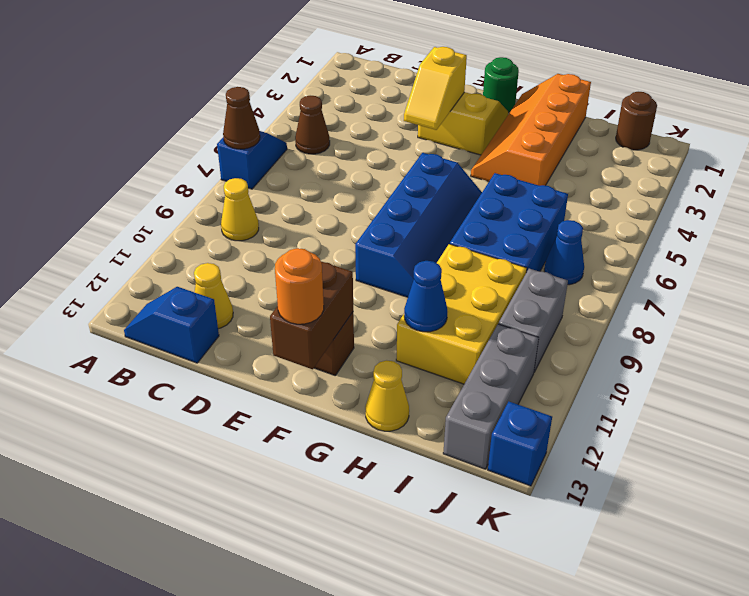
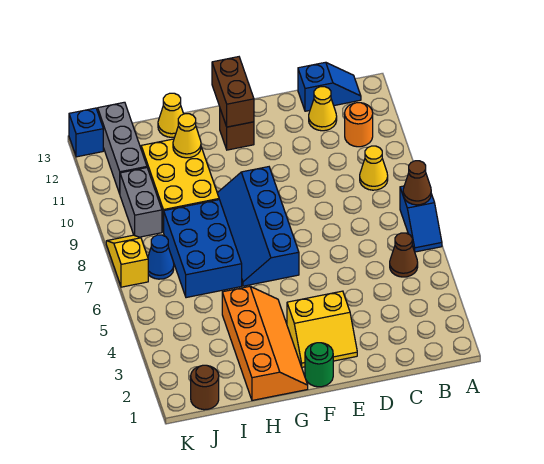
yellow slope E3:E4 level 2 top 3 -> yellow slope K7:K8 level 1 top 7
orange round brick F13 level 3 -> orange round brick B11 level 1
blue cone H11 level 2 -> yellow cone H11 level 2

